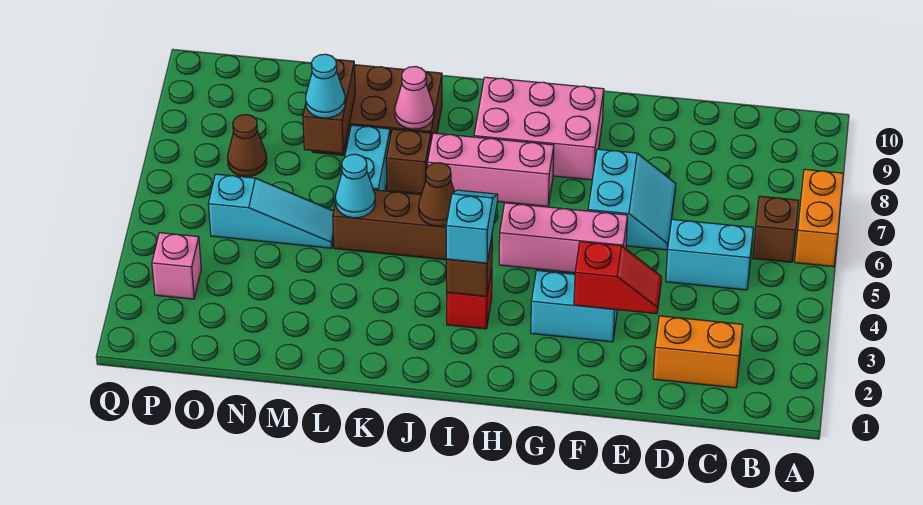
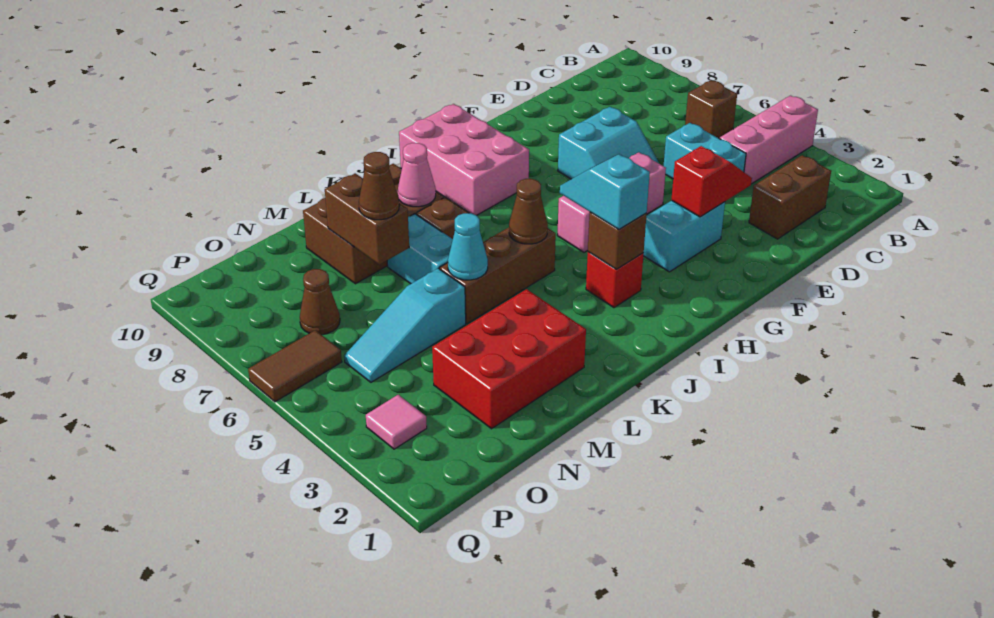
orange brick A6:A7 level 1 -> none
orange brick C2:D2 level 1 -> brown brick C2:D2 level 1
cyan brick C5:D5 level 1 -> cyan brick D4:D5 level 1
cyan slope E6:F7 level 1 top F -> cyan slope E6:F7 level 1 top 7
pink brick G8:I9 level 1 -> pink brick H8:I10 level 1
pink brick H7:J7 level 1 -> pink brick A4:C4 level 1
none -> red brick L2:N3 level 1
cyan slope M5:O5 level 1 top O -> cyan slope M5:O5 level 1 top M
cyan cone M7 level 3 -> brown cone M7 level 3
pink brick P3 level 1 -> pink tile P3 level 1
none -> brown tile P6:Q6 level 1

